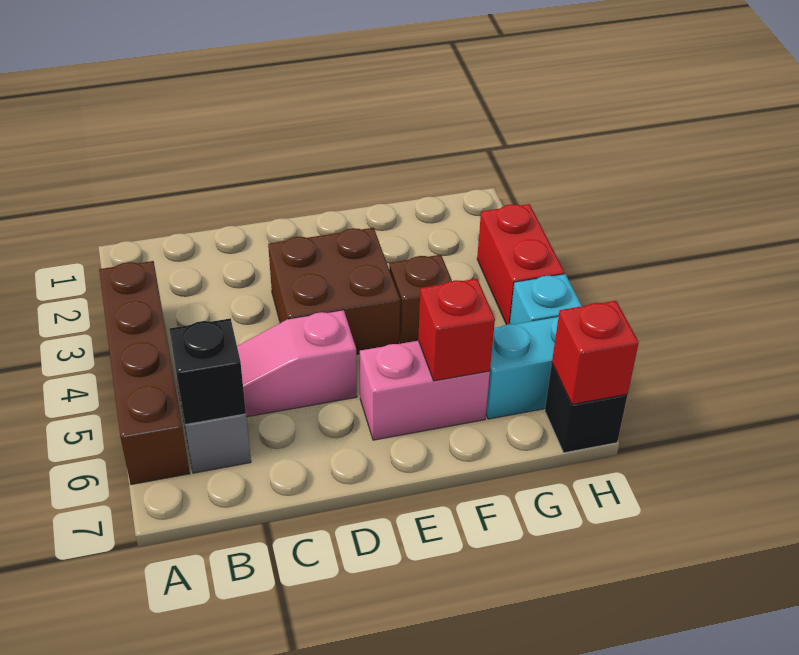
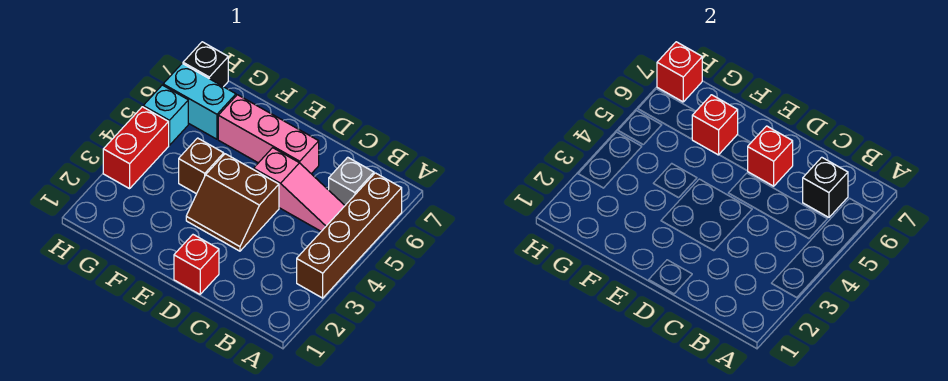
none -> red brick D1 level 1
brown brick D3:E4 level 1 -> brown slope D3:E4 level 1 top 4
none -> red brick D6 level 2
pink brick E6:F6 level 1 -> pink brick D6:F6 level 1

